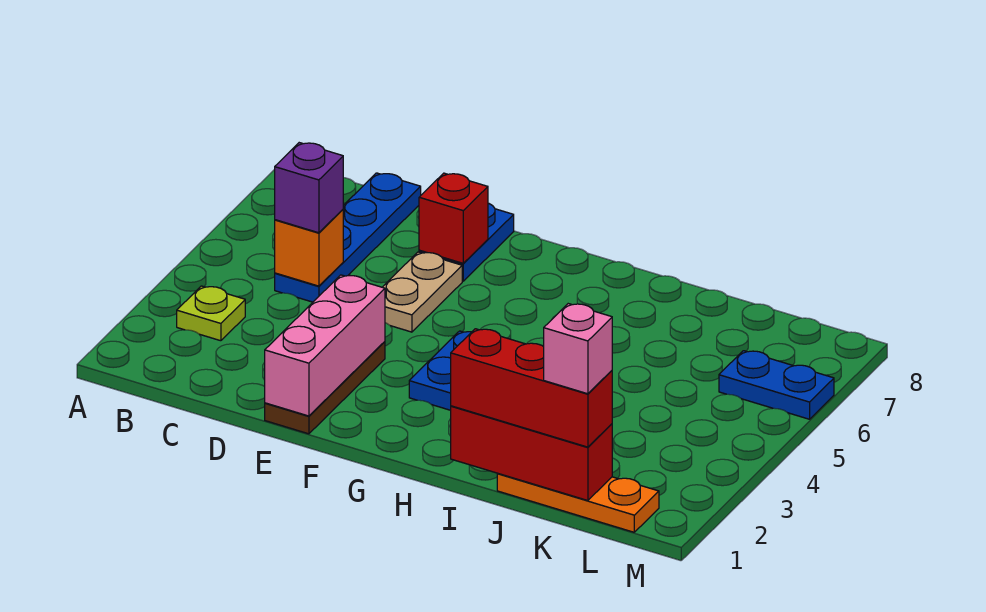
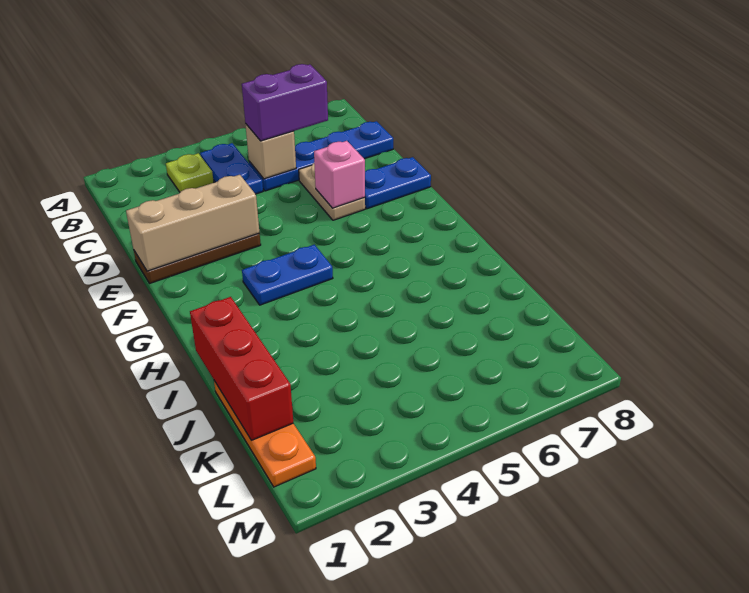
orange brick C5 level 2 -> tan brick C5 level 2
purple brick C5 level 3 -> purple brick C5:C6 level 3
pink brick E1:E3 level 2 -> tan brick E1:E3 level 2
tan plate E5:E6 level 1 -> tan plate D6:E6 level 1
red brick E7 level 2 -> none
red brick I1:K1 level 3 -> none
pink brick K1 level 4 -> pink brick E6 level 2
blue plate L6:M6 level 1 -> blue plate B4:C4 level 1

